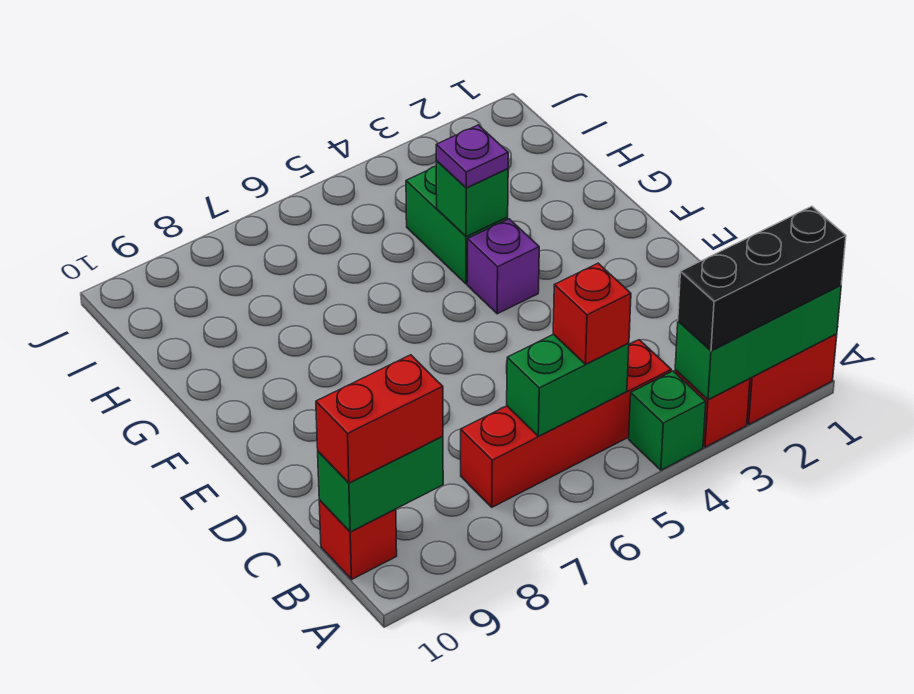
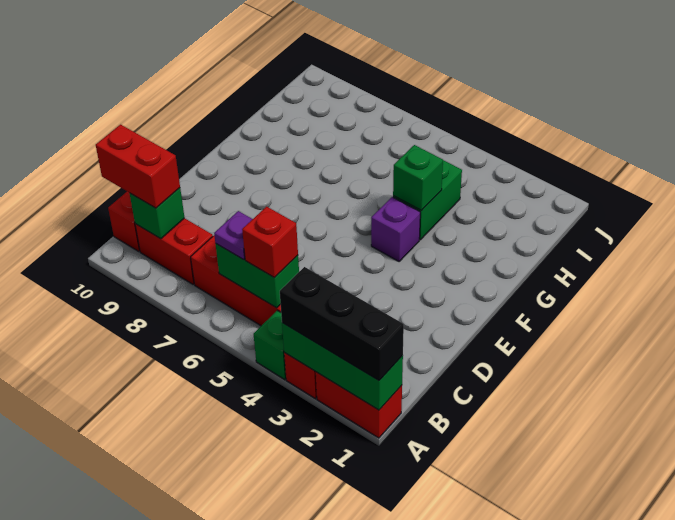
none -> red brick B8:B9 level 1
green brick B9:B10 level 2 -> green brick B9 level 2
purple plate G4 level 3 -> purple plate B6 level 3

